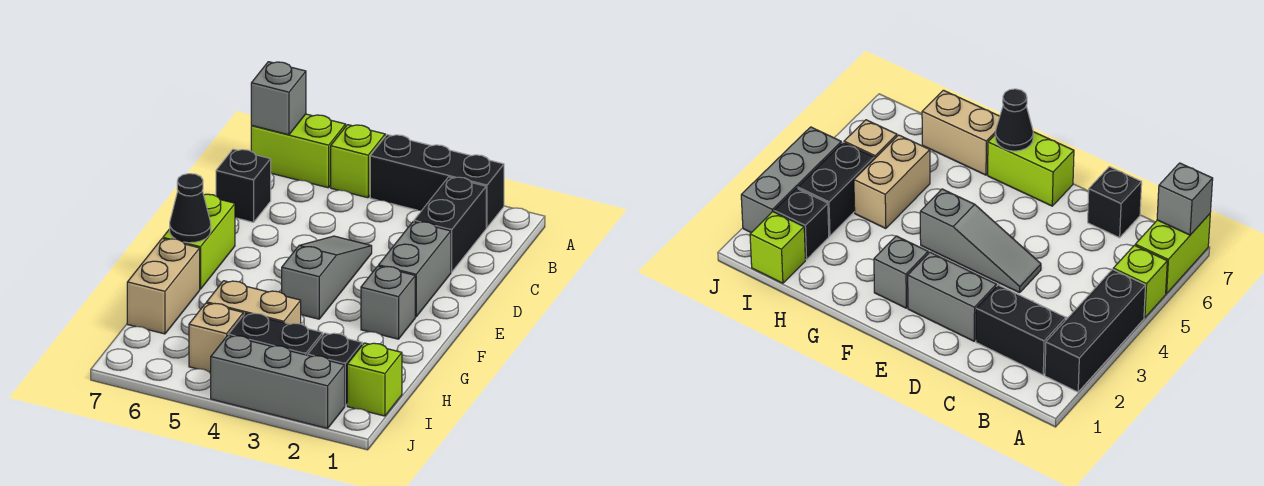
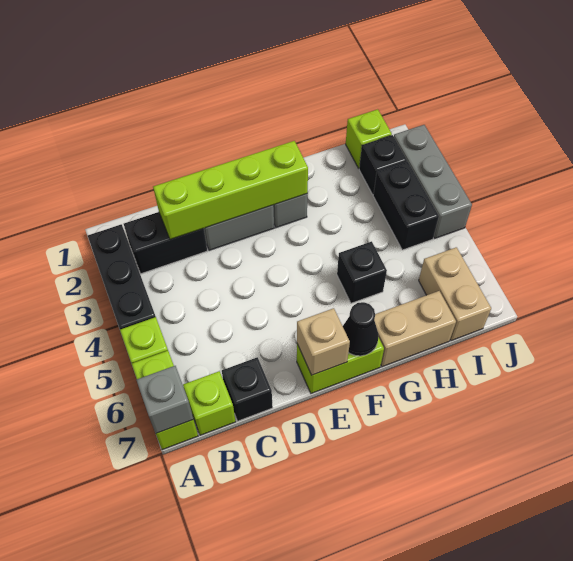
none -> lime brick B7 level 1
none -> lime brick C2:F2 level 2
grey slope D4:F4 level 1 top F -> none
none -> black brick G5 level 1
tan brick H4:H5 level 1 -> tan brick I6:I7 level 1
tan brick I5 level 1 -> tan brick E7 level 2

